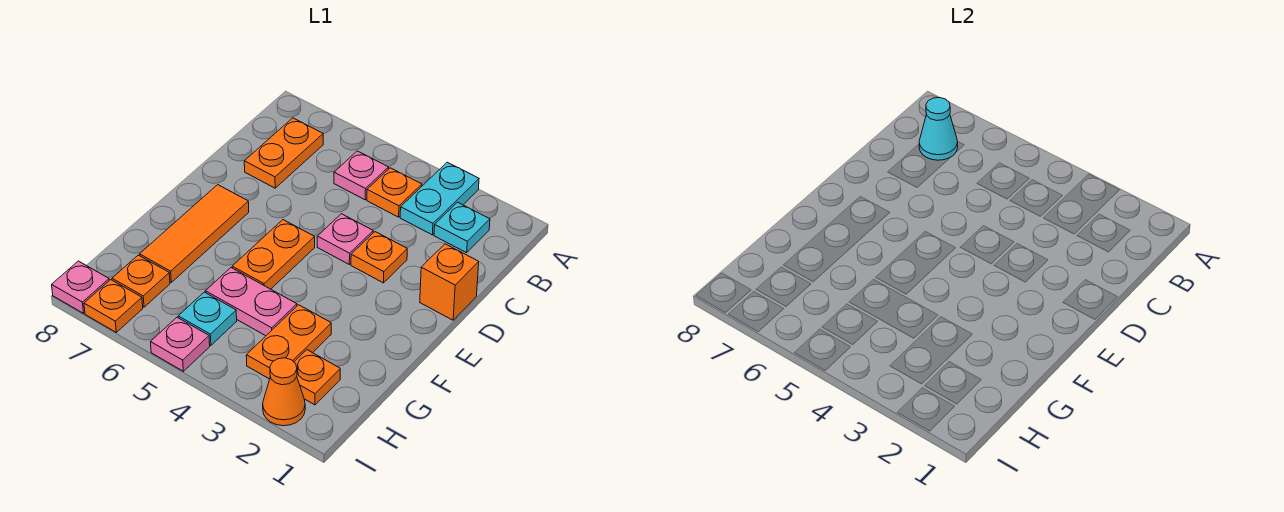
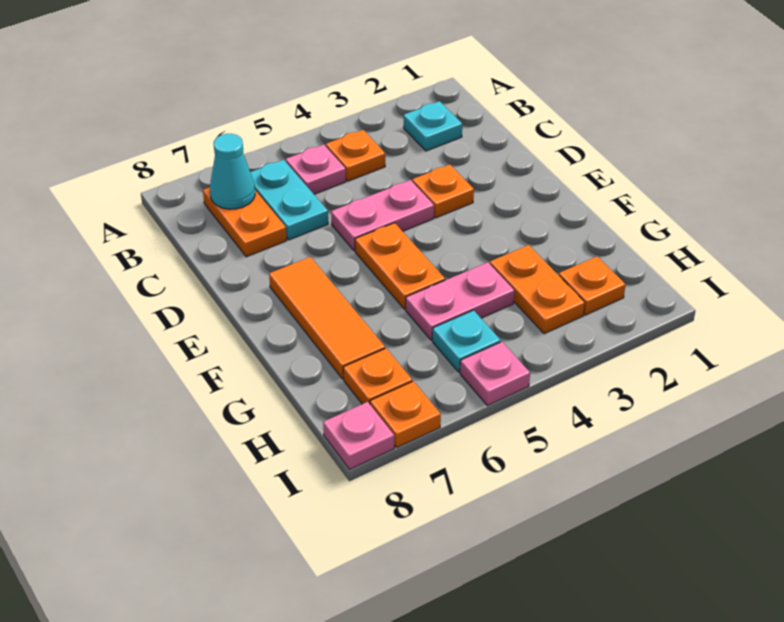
cyan plate A3:B3 level 1 -> cyan plate B6:C6 level 1
orange brick D1 level 1 -> none
pink plate D4 level 1 -> pink plate D4:D5 level 1
orange cone I2 level 1 -> none

